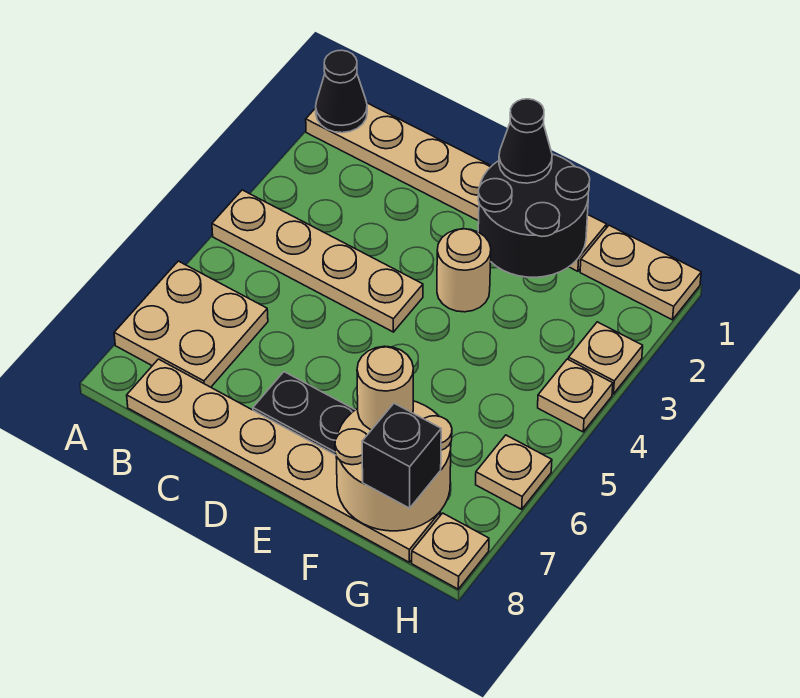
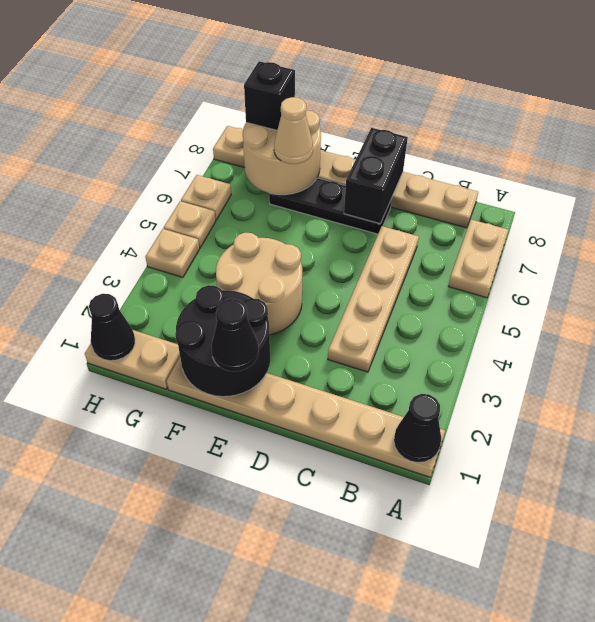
tan plate A4:D4 level 1 -> tan plate C3:C6 level 1
tan plate A6:B7 level 1 -> tan plate A6:A7 level 1
none -> black brick D7:D8 level 2
tan round brick E3 level 1 -> tan round brick E3:F4 level 1
tan round brick F7 level 3 -> tan cone F7 level 3
none -> black cone H1 level 2
tan plate H3 level 1 -> tan plate H5 level 1

